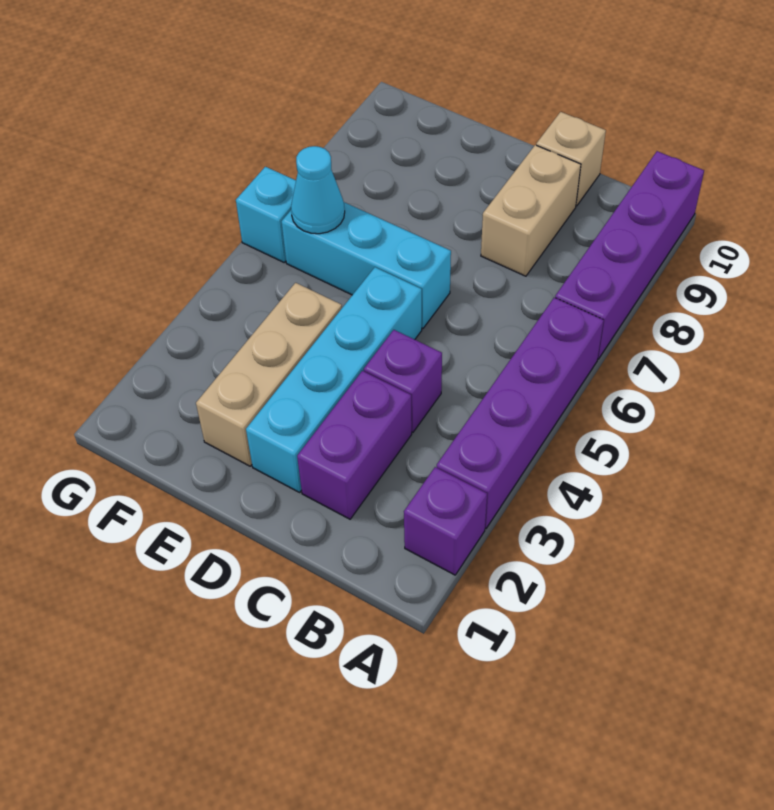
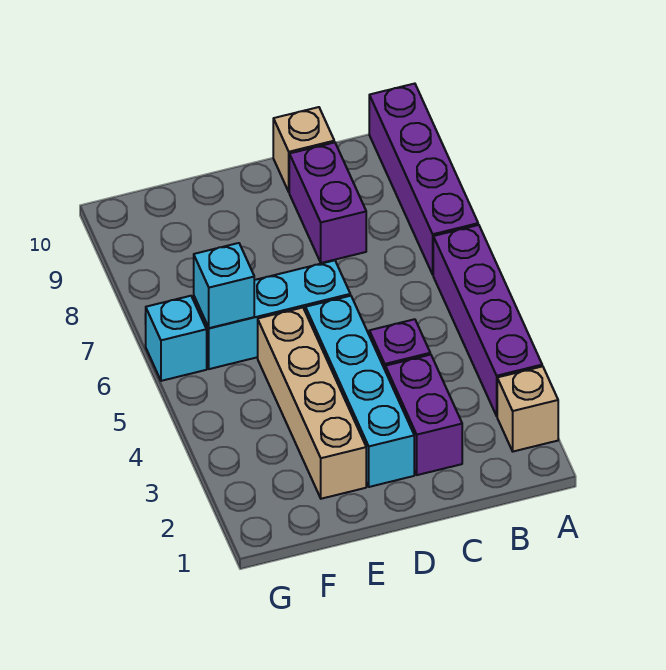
purple brick A2 level 1 -> tan brick A2 level 1
tan brick C8:C9 level 1 -> purple brick C8:C9 level 1
tan brick E2:E4 level 1 -> tan brick E2:E5 level 1
cyan cone F6 level 2 -> cyan brick F6 level 2

